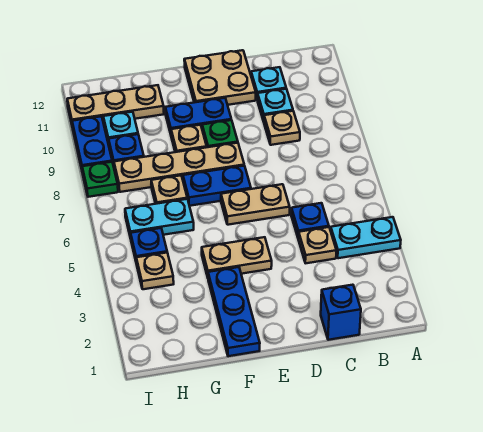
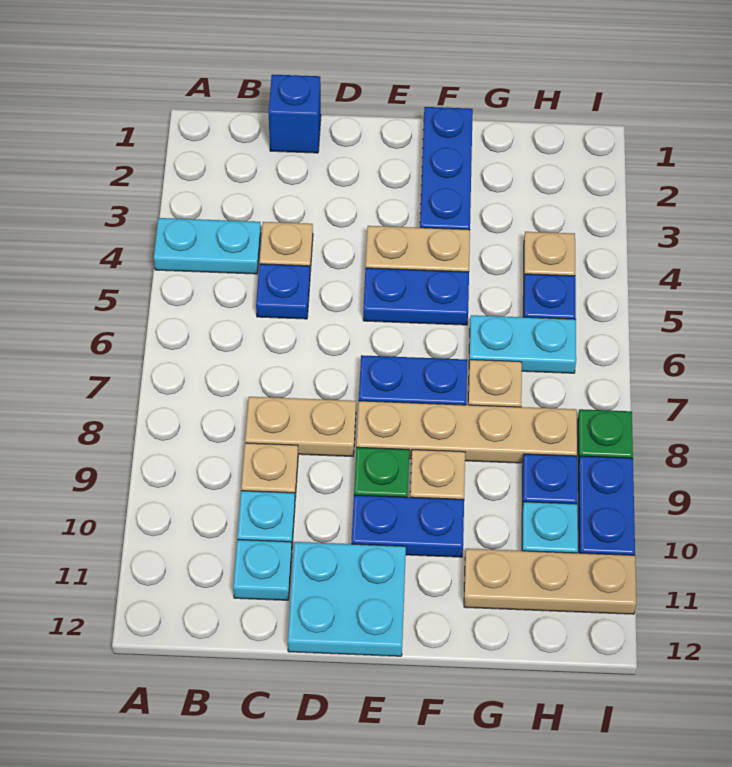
tan plate D6:E6 level 1 -> tan plate C8:D8 level 1
tan plate D11:E12 level 1 -> cyan plate D11:E12 level 1
none -> blue plate E5:F5 level 1

